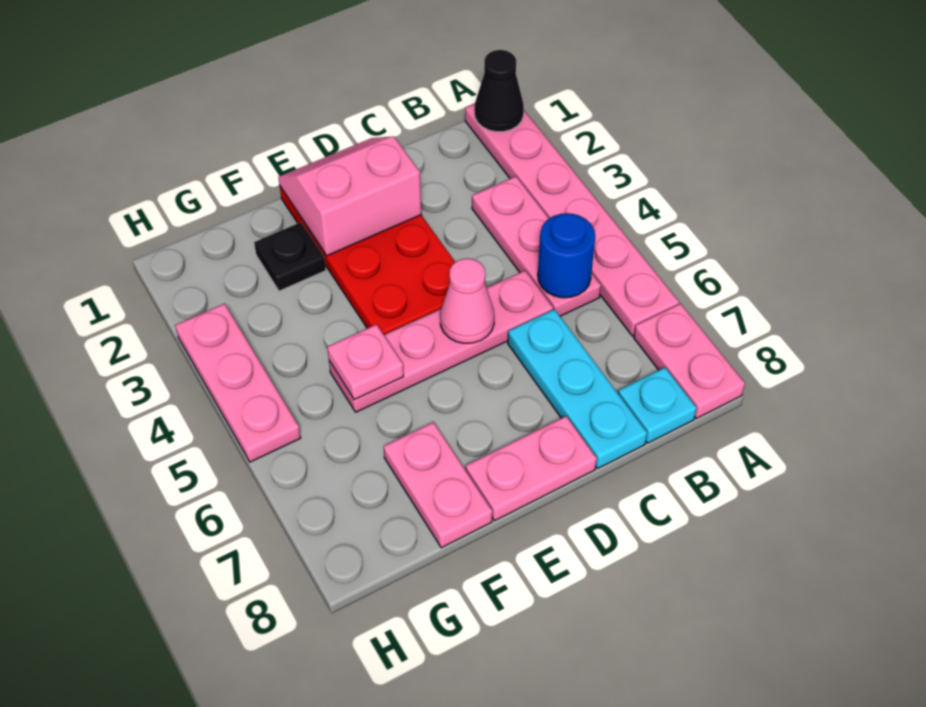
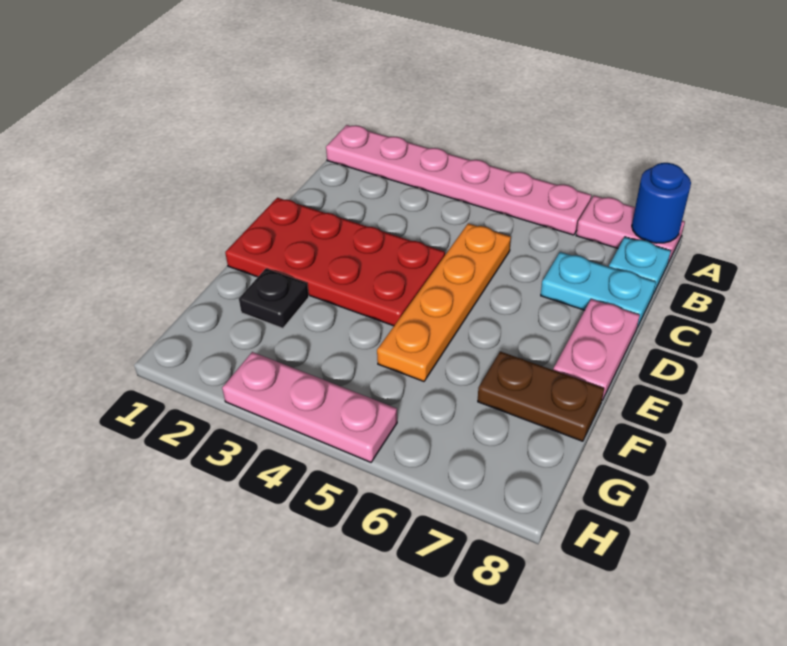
black cone A1 level 2 -> none
pink plate B3:B5 level 1 -> none
blue round brick B5 level 2 -> blue round brick A8 level 2
pink plate C5:F5 level 1 -> orange plate C5:F5 level 1
cyan plate C6:C8 level 1 -> cyan plate C7:C8 level 1
pink slope D1:E2 level 2 top 2 -> none
pink cone D5 level 2 -> none
pink plate F5 level 2 -> none
pink plate F7:F8 level 1 -> brown plate F7:F8 level 1

